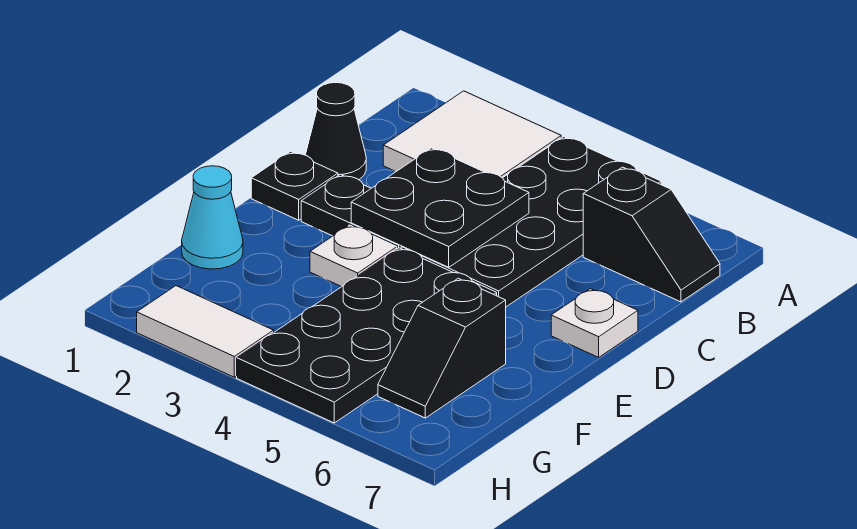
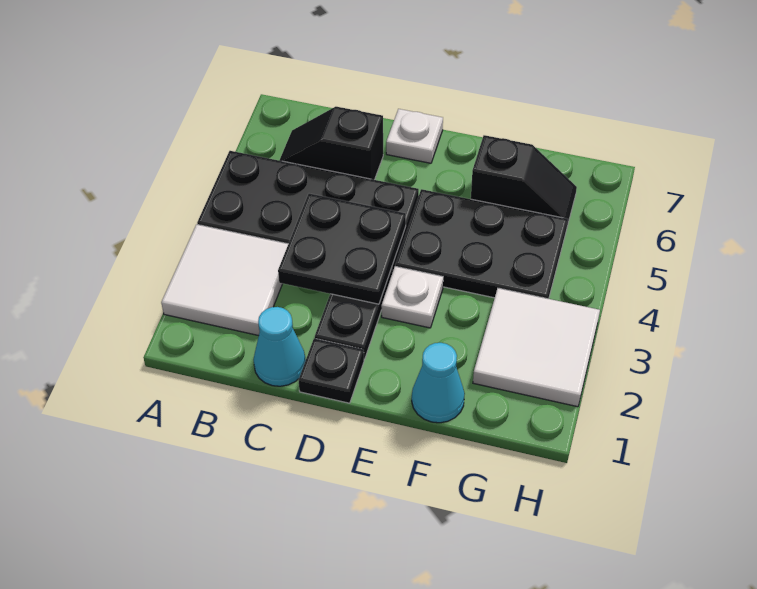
black slope B6:B7 level 1 top 6 -> black slope B6:C6 level 1 top C
black cone C1 level 1 -> cyan cone C1 level 1
black plate E4:H5 level 1 -> black plate E4:G5 level 1
white tile H2:H3 level 1 -> white tile G2:H3 level 1

